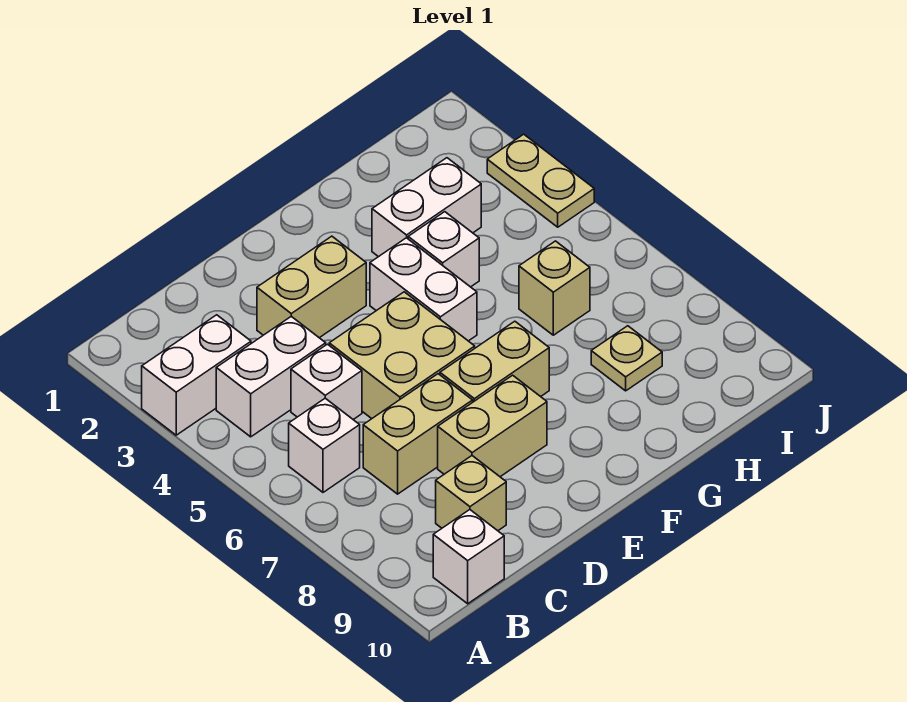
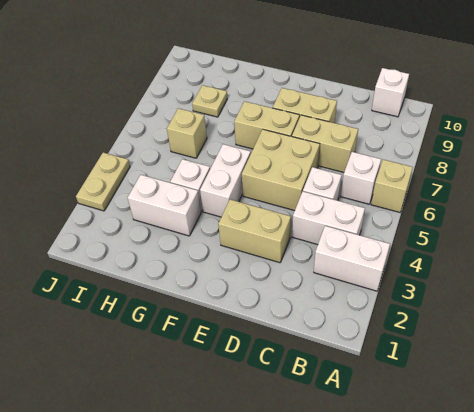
tan brick C9 level 1 -> tan brick A6 level 1

